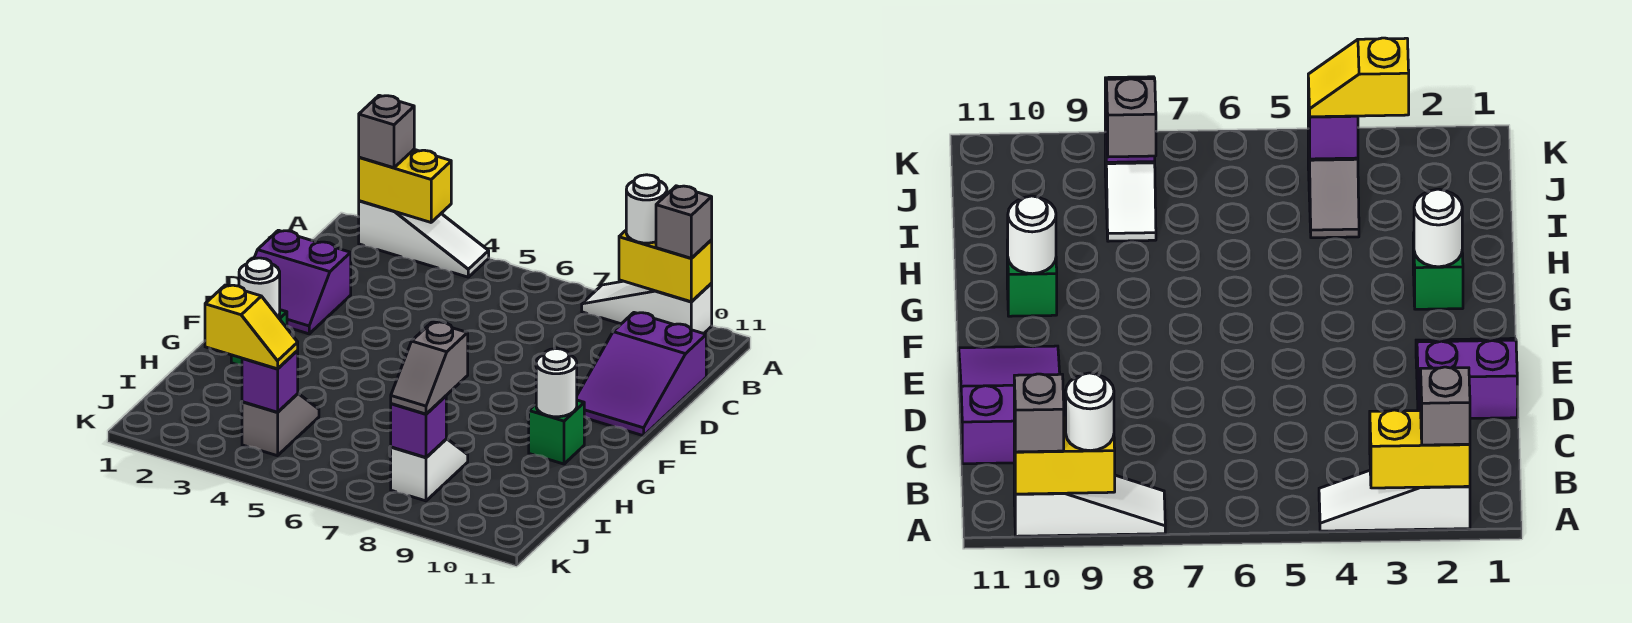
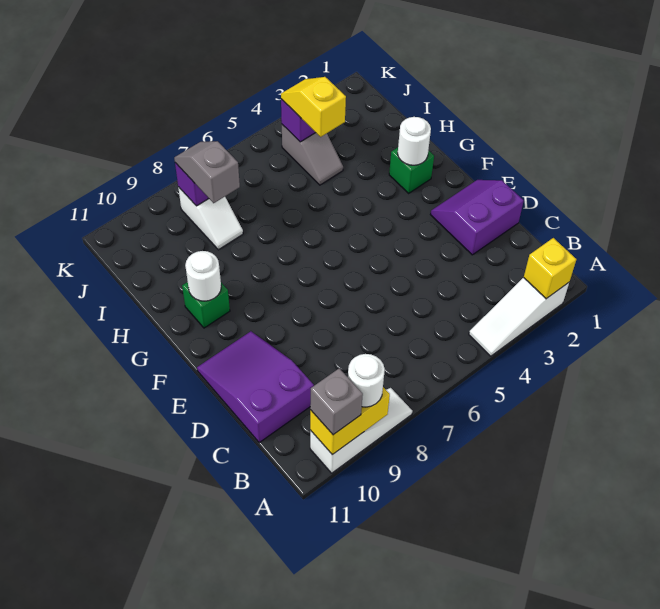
yellow brick A2:A3 level 2 -> yellow brick A2 level 2
grey brick A2 level 3 -> none
yellow slope J3:J4 level 3 top 3 -> yellow slope I4:J4 level 3 top I

